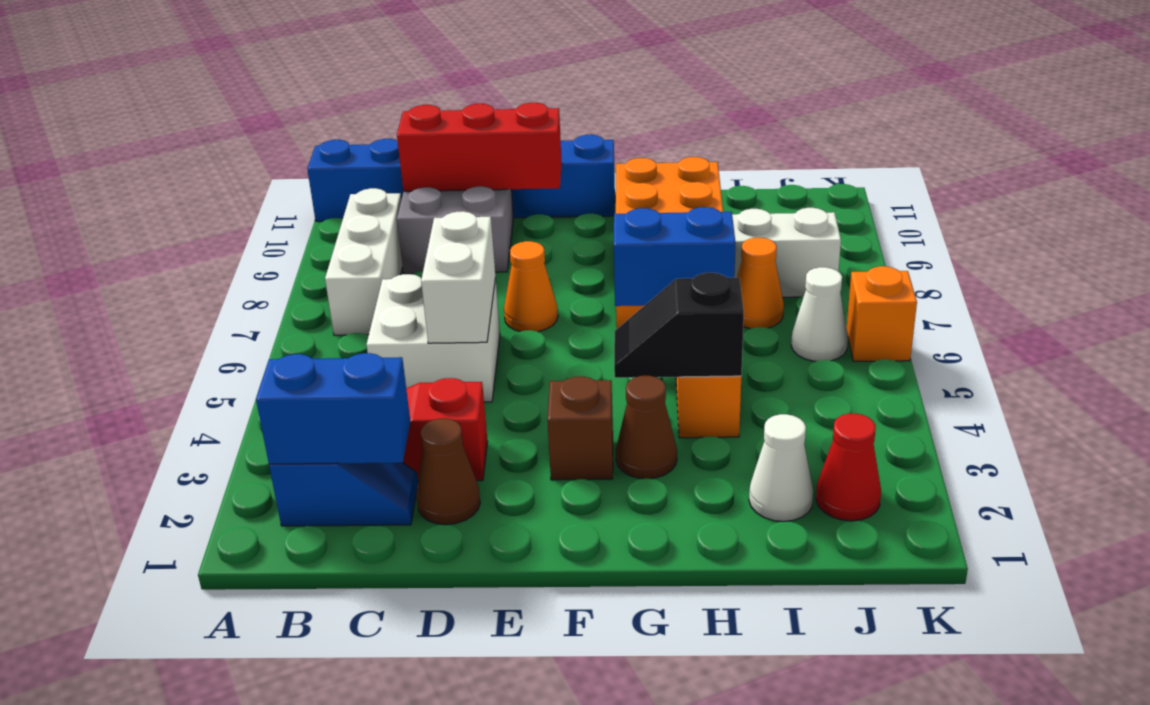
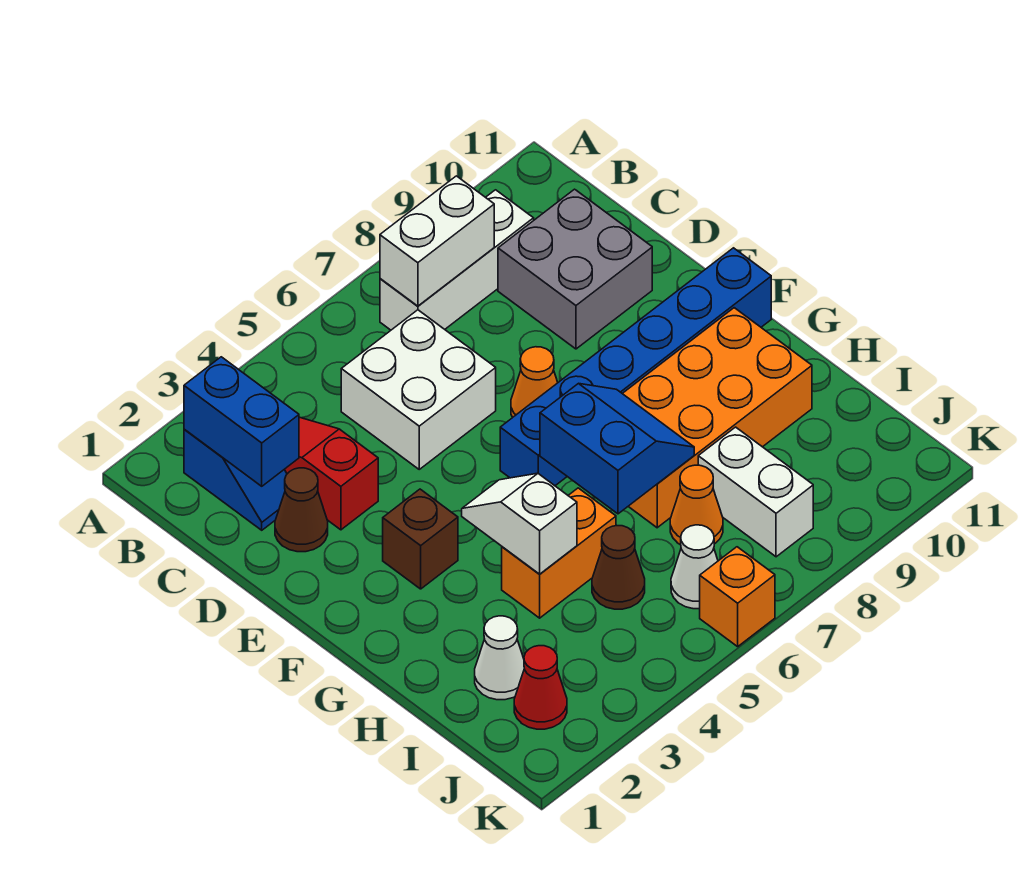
blue brick A11:F11 level 1 -> blue brick F6:F11 level 1
red brick C10:E10 level 2 -> none
white brick D5:D6 level 2 -> white brick B7:B8 level 2
brown cone G3 level 1 -> brown cone I5 level 1
black slope G4:H4 level 2 top H -> white slope G4:H4 level 2 top H

